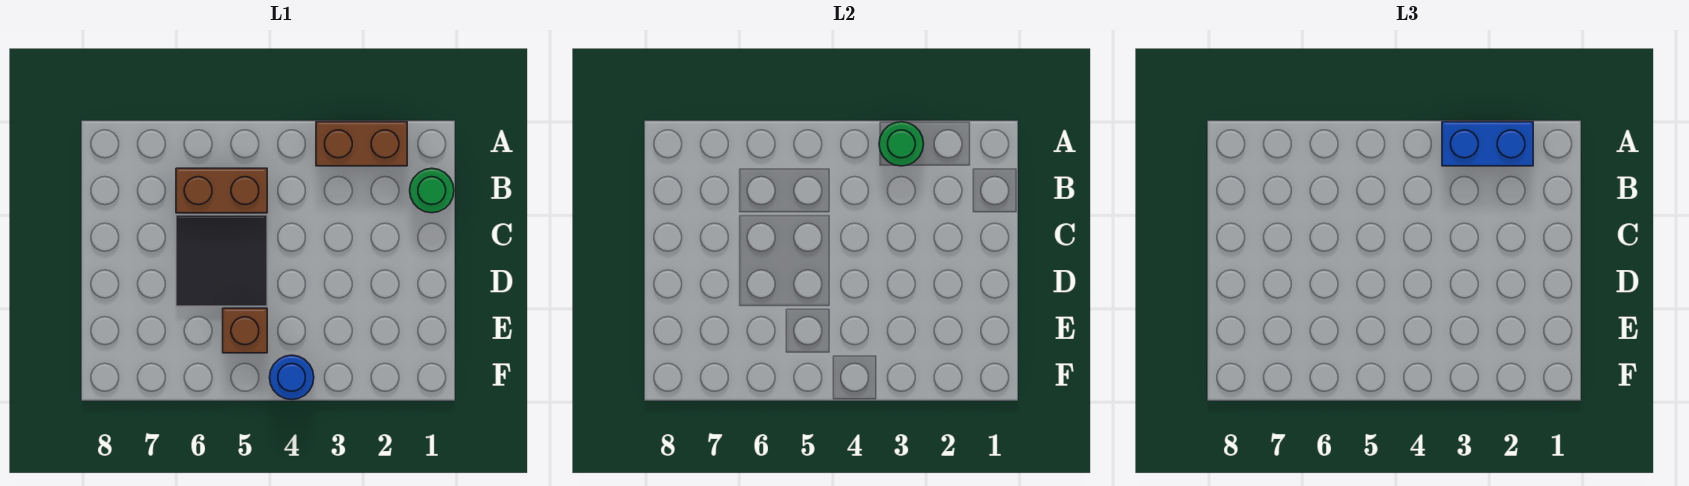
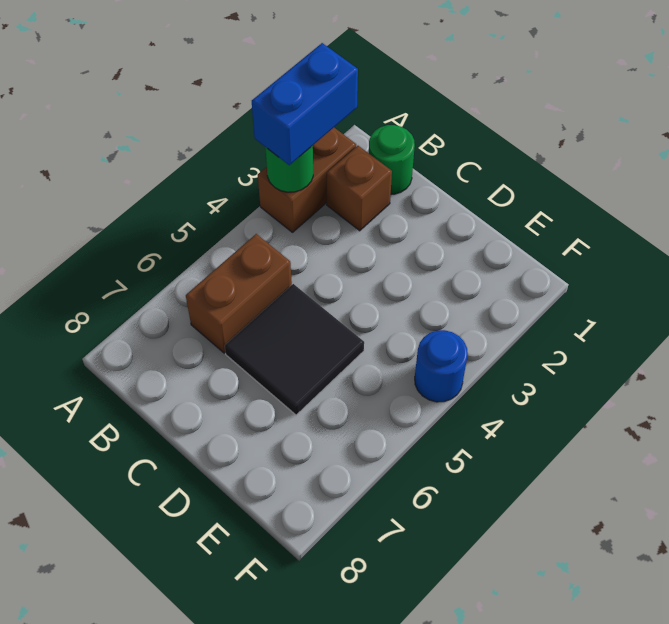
brown brick E5 level 1 -> brown brick B2 level 1

